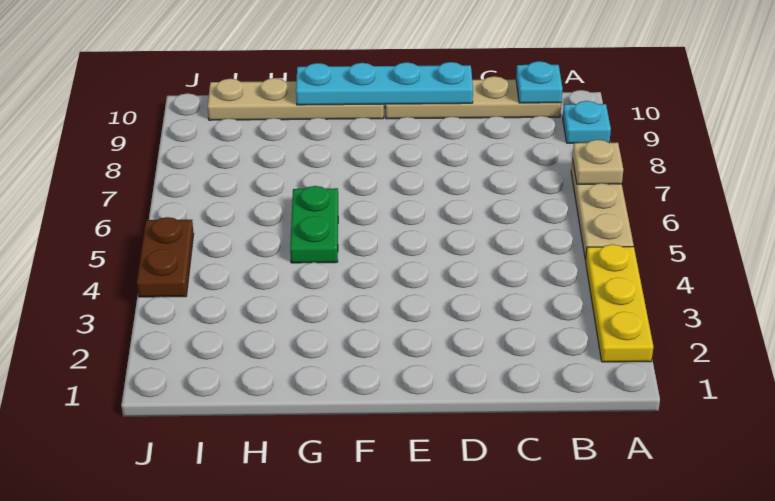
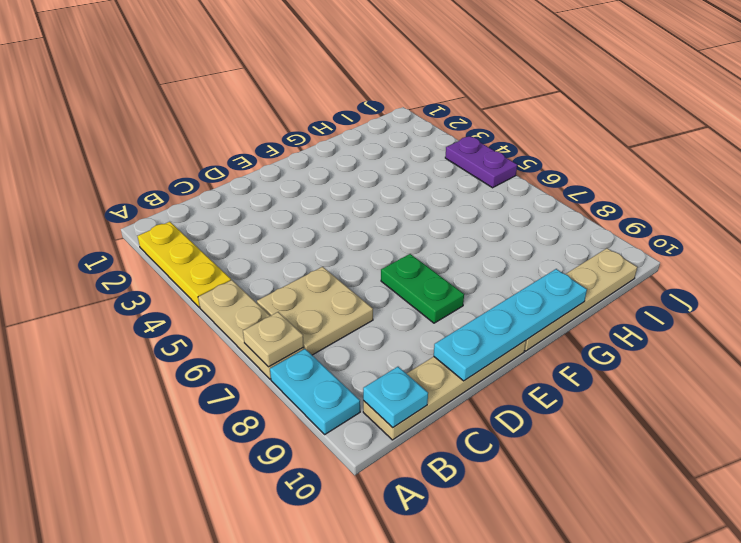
cyan plate A9 level 1 -> cyan plate A8:A9 level 1
none -> tan plate B6:C7 level 1
green plate G5:G6 level 1 -> green plate E7:E8 level 1
brown plate J4:J5 level 1 -> purple plate J4:J5 level 1

